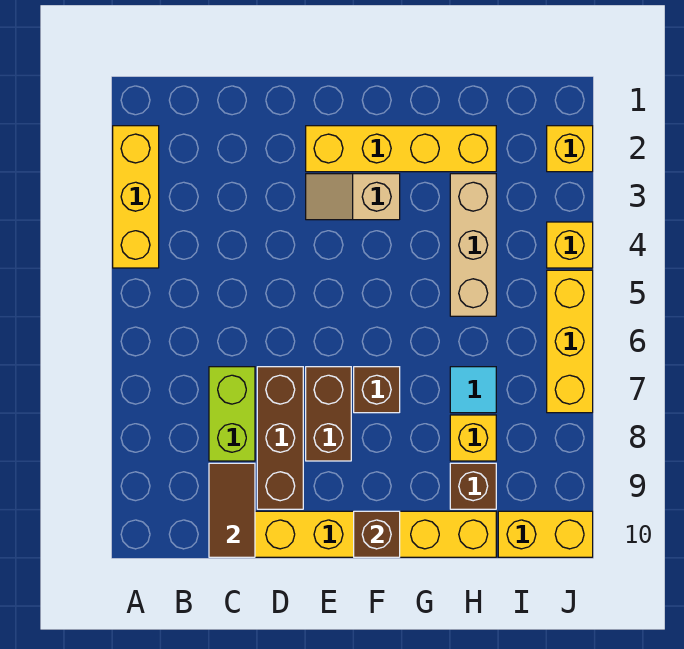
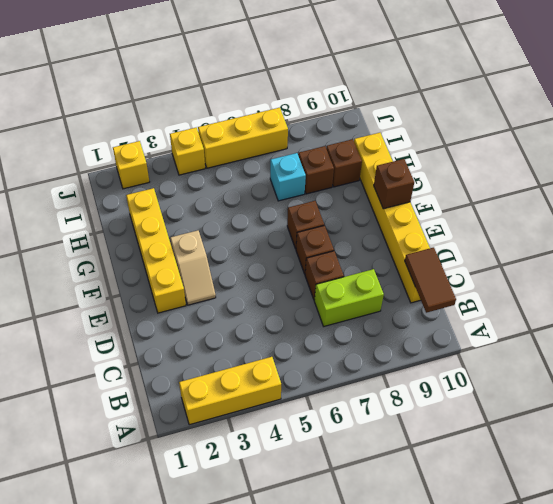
brown tile C9:C10 level 2 -> brown tile B10:C10 level 2
brown brick D7:D9 level 1 -> brown brick D7 level 1
brown brick E7:E8 level 1 -> brown brick E7 level 1
tan brick H3:H5 level 1 -> none
cyan tile H7 level 1 -> cyan brick H7 level 1
yellow brick H8 level 1 -> brown brick H8 level 1
yellow brick I10:J10 level 1 -> none

